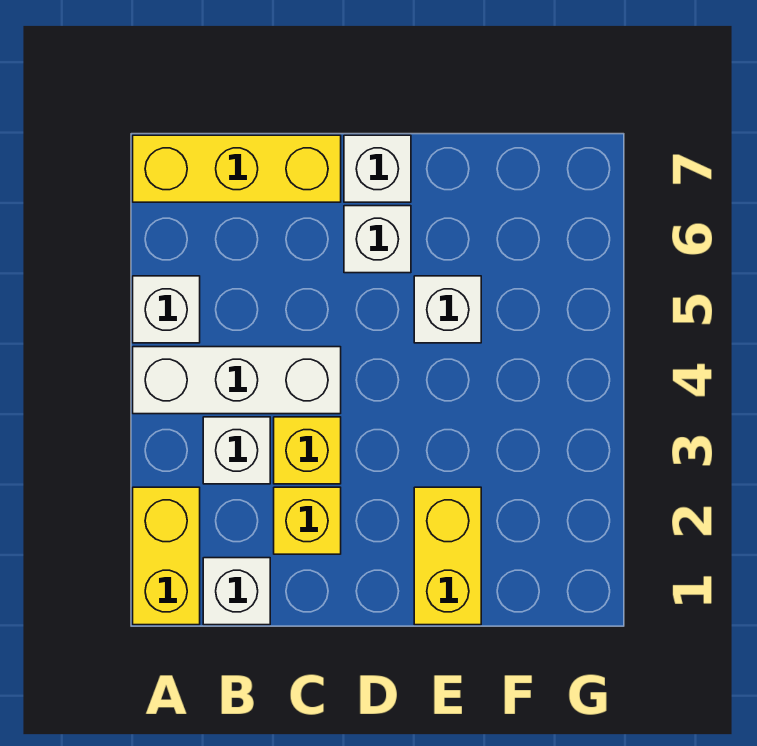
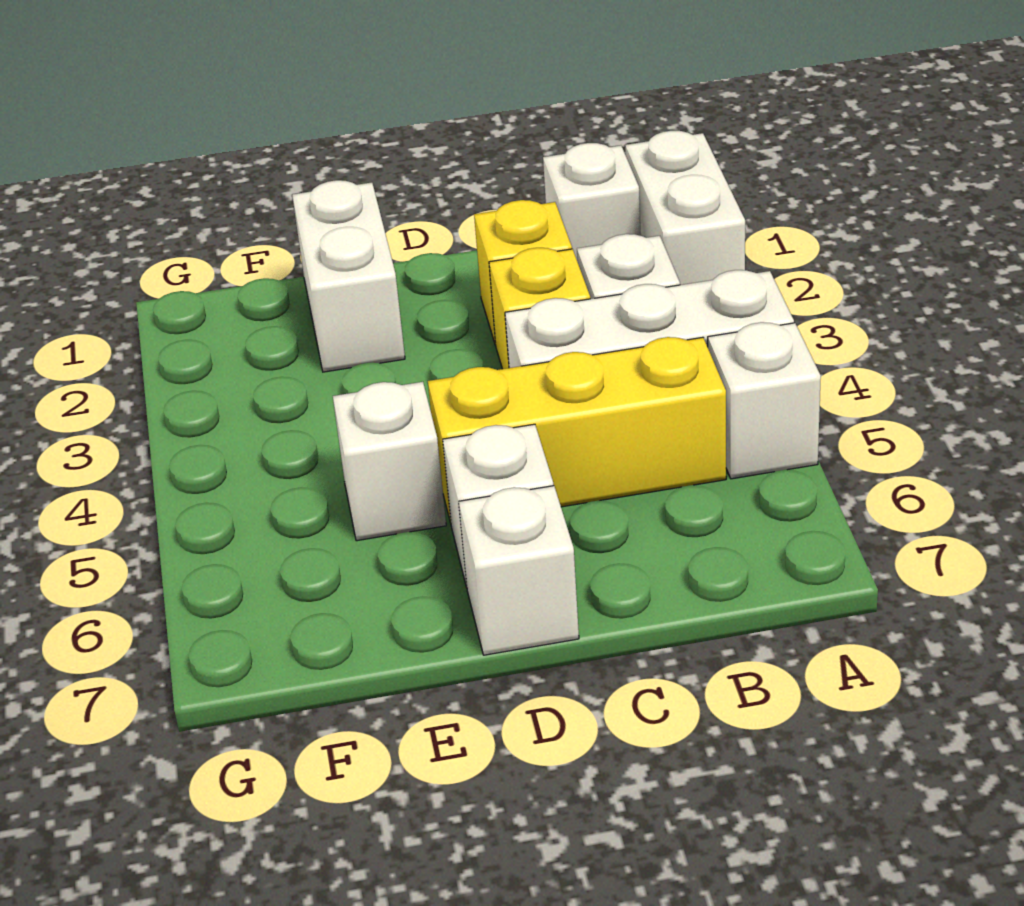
yellow brick A1:A2 level 1 -> white brick A1:A2 level 1
yellow brick A7:C7 level 1 -> yellow brick B5:D5 level 1
yellow brick E1:E2 level 1 -> white brick E1:E2 level 1

